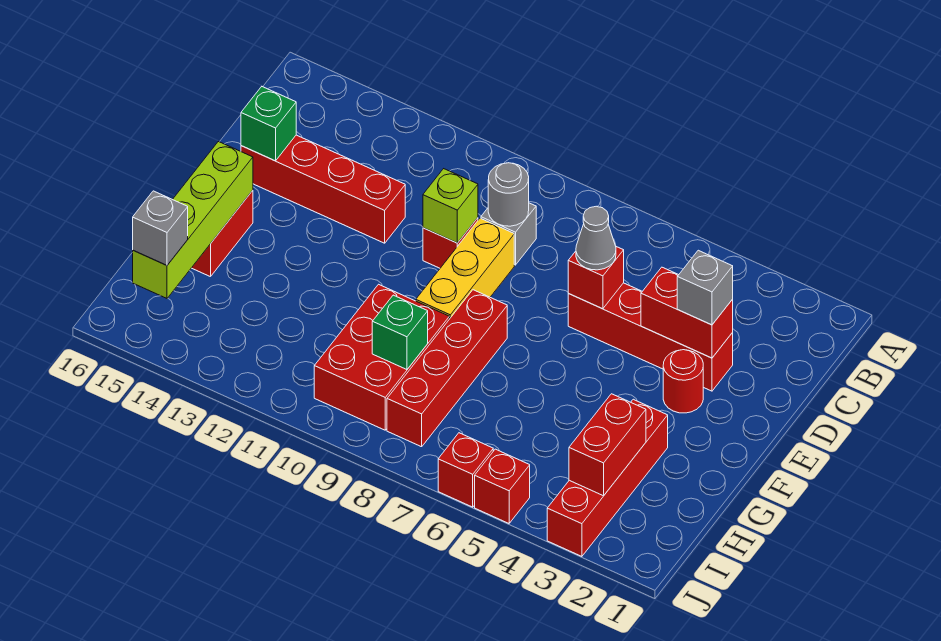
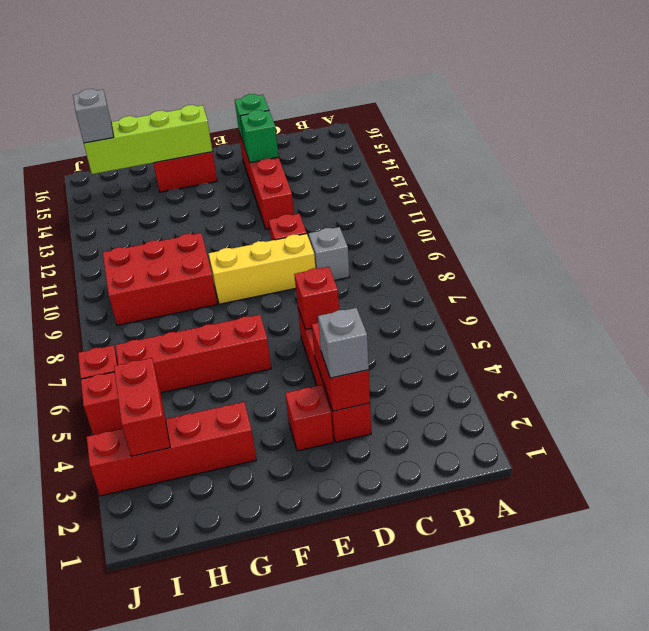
grey round brick C9 level 2 -> none
grey cone D6 level 3 -> none
lime brick D10 level 2 -> none
red round brick E3 level 1 -> red brick E3 level 1
red brick F8:I8 level 1 -> red brick F6:I6 level 1
red brick H3:I3 level 2 -> red brick I3:I4 level 2
green brick H9 level 2 -> green brick D14 level 2

